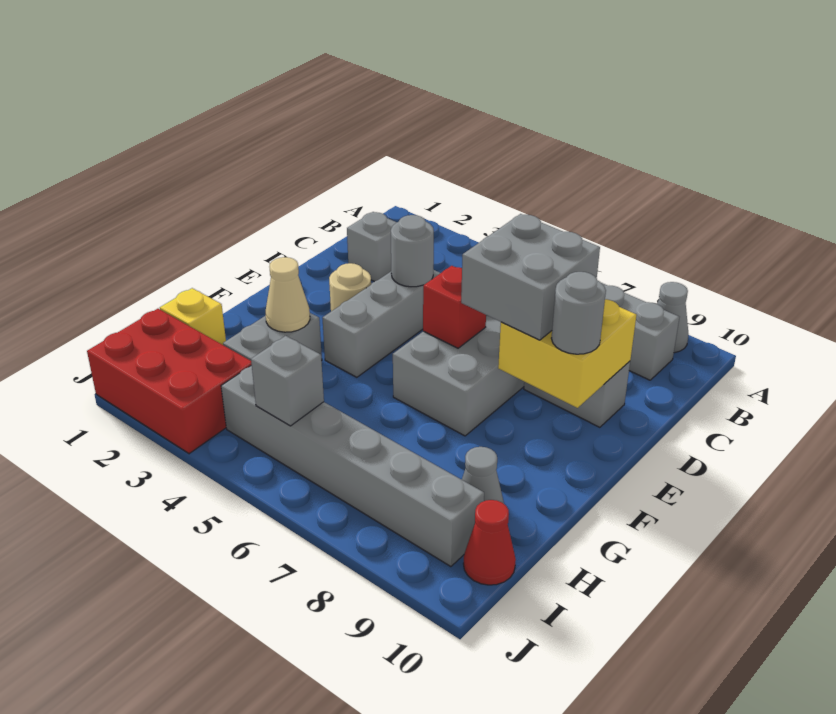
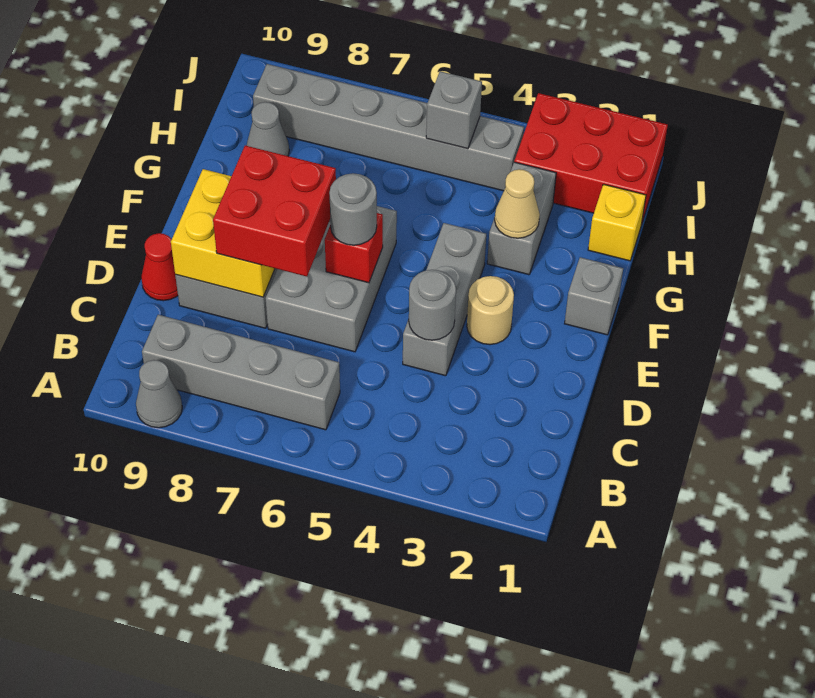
grey brick C2 level 1 -> grey brick F1 level 1
grey brick D7:E8 level 3 -> red brick D7:E8 level 3
grey round brick E9 level 3 -> grey round brick E6 level 3
red cone I10 level 1 -> red cone D10 level 1

